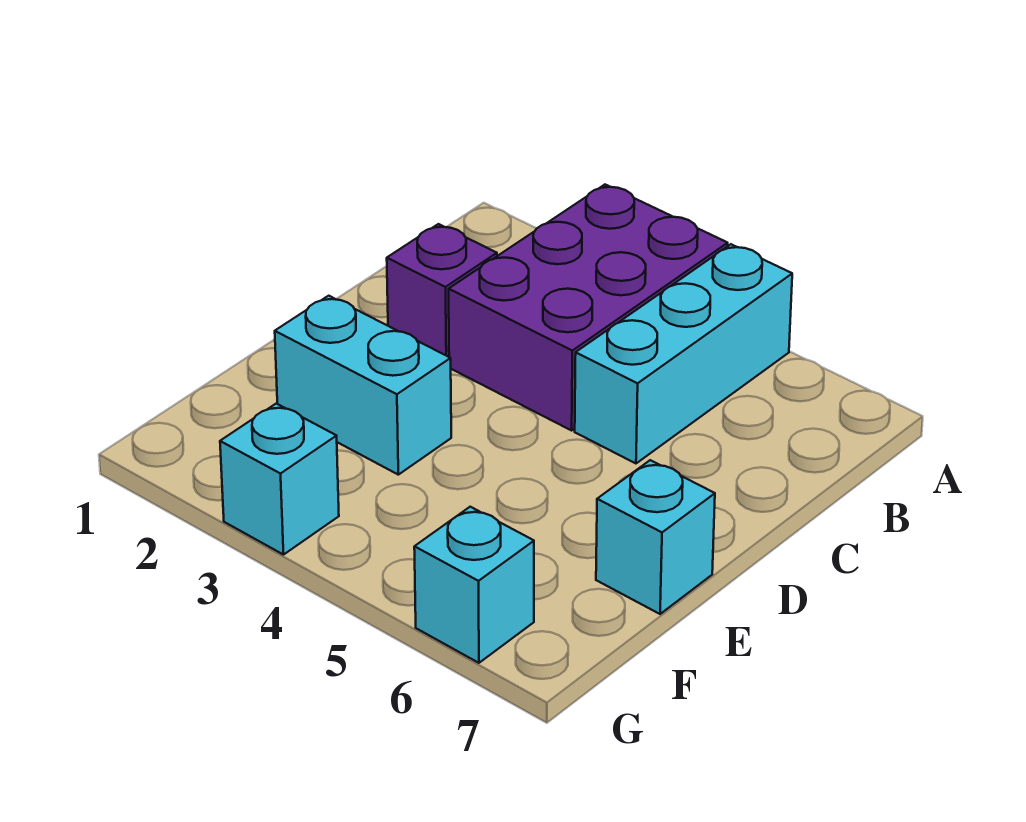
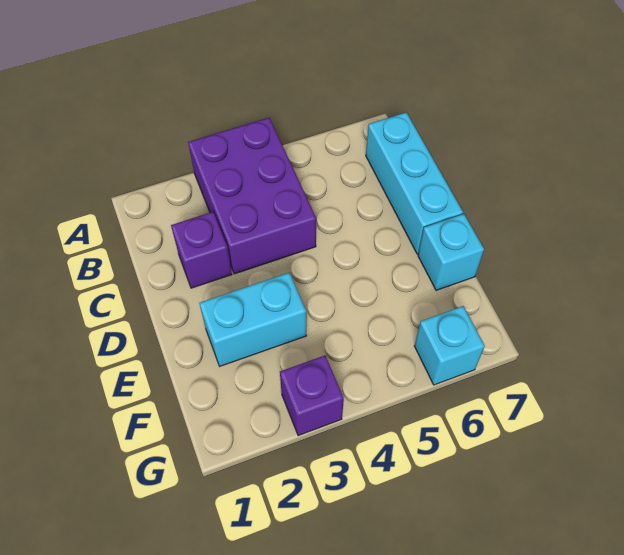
cyan brick A5:C5 level 1 -> cyan brick B7:D7 level 1
cyan brick G3 level 1 -> purple brick G3 level 1

